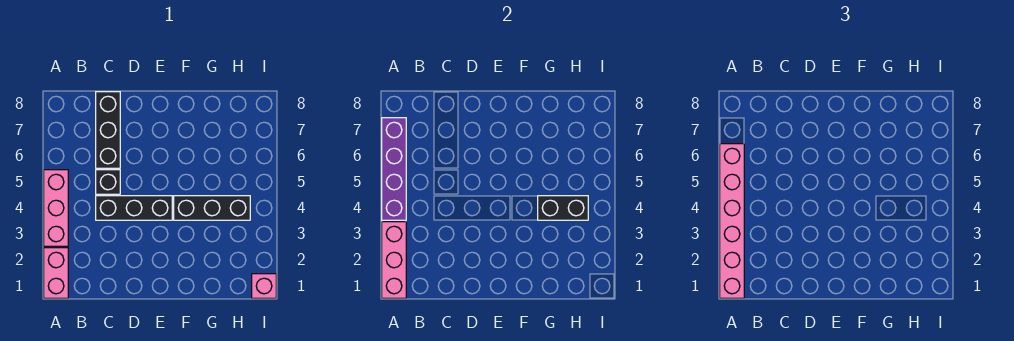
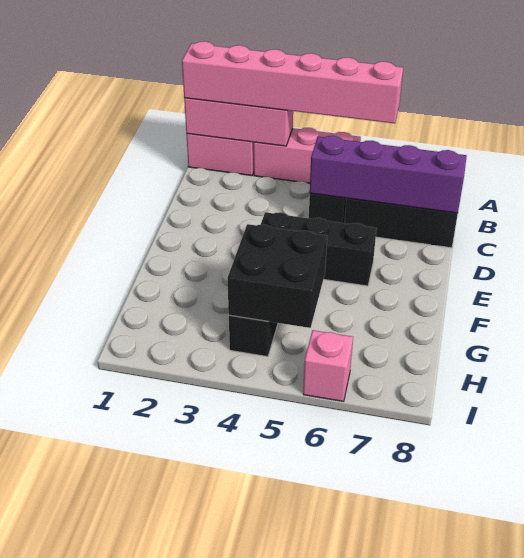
purple brick A4:A7 level 2 -> purple brick C5:C8 level 2
black brick C4:E4 level 1 -> black brick E4:E6 level 1
black brick G4:H4 level 2 -> black brick G4:H5 level 2
pink brick I1 level 1 -> pink brick I6 level 1

